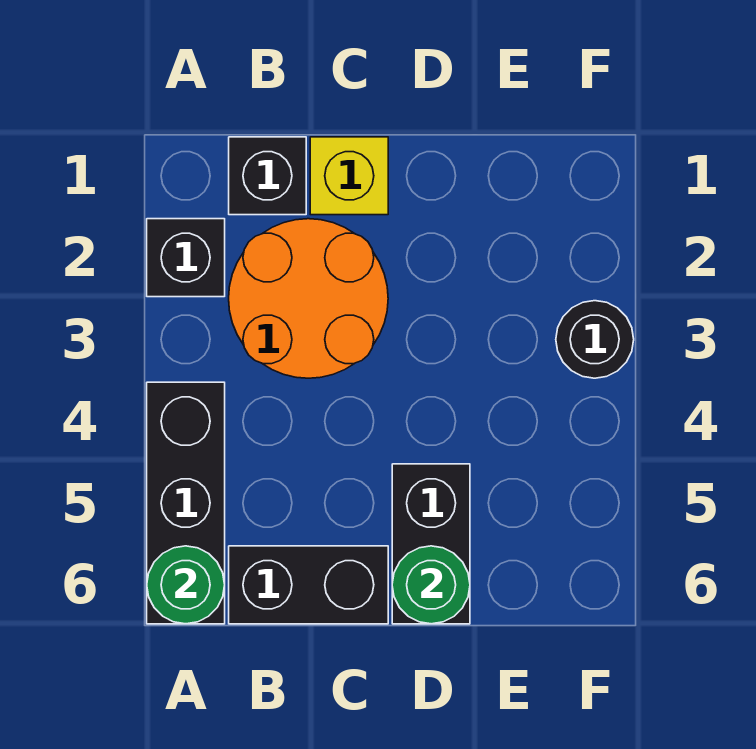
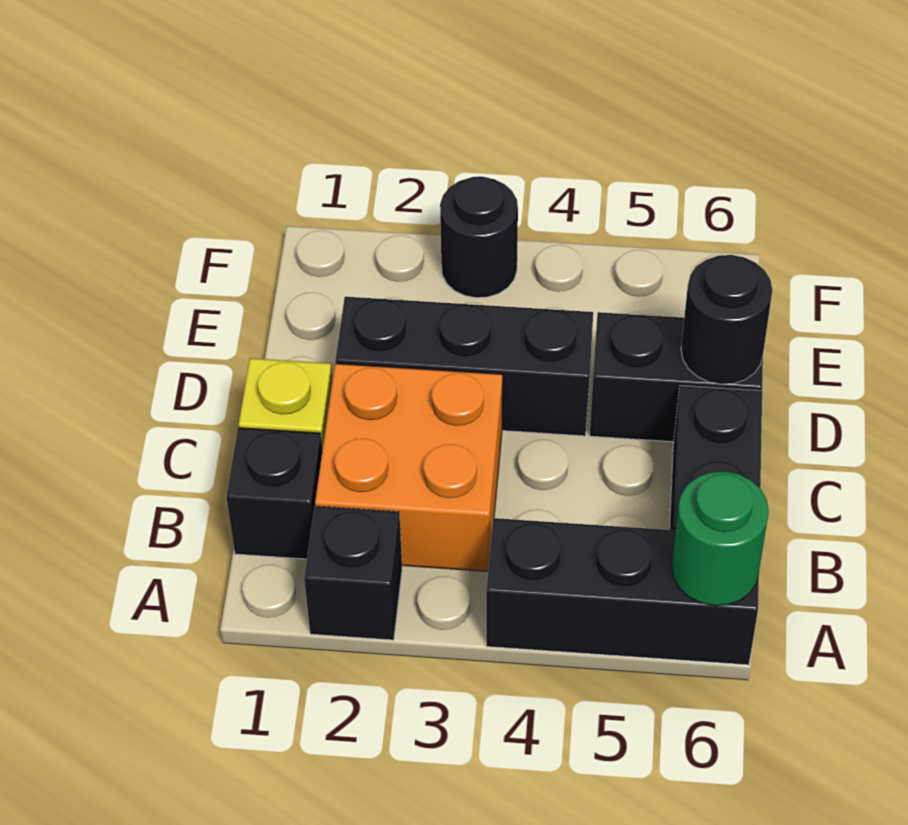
orange round brick B2:C3 level 1 -> orange brick B2:C3 level 1
none -> black brick D2:D4 level 1
green round brick D6 level 2 -> black round brick D6 level 2

